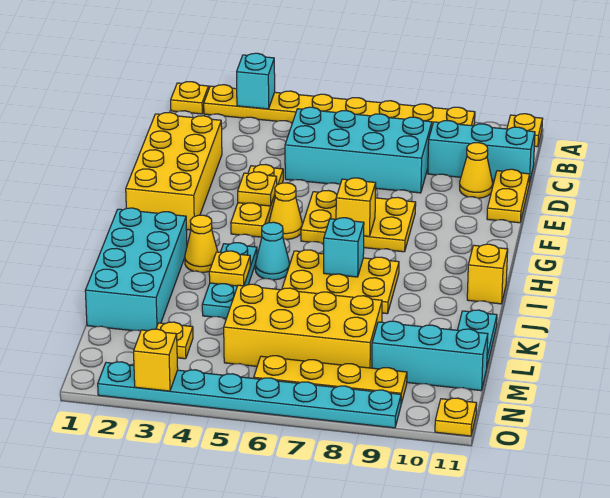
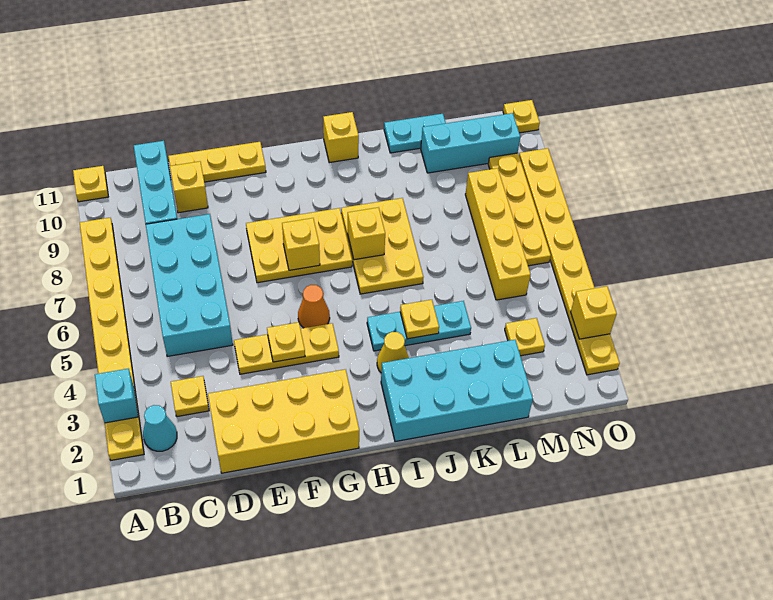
yellow plate A1 level 1 -> yellow plate C3 level 1
yellow cone D10 level 1 -> yellow brick D10 level 1
yellow plate D11:E11 level 1 -> yellow plate D11:F11 level 1
yellow plate F6:G8 level 1 -> yellow plate F7:H8 level 1
yellow cone G5 level 1 -> orange cone G5 level 1
cyan cone I5 level 1 -> cyan cone B2 level 1
cyan brick I7 level 2 -> yellow brick I7 level 2
yellow brick L5:M8 level 1 -> yellow brick M5:M8 level 1
cyan brick M9:M11 level 1 -> cyan brick L10:N10 level 1
cyan plate O2:O9 level 1 -> yellow plate O2:O9 level 1

